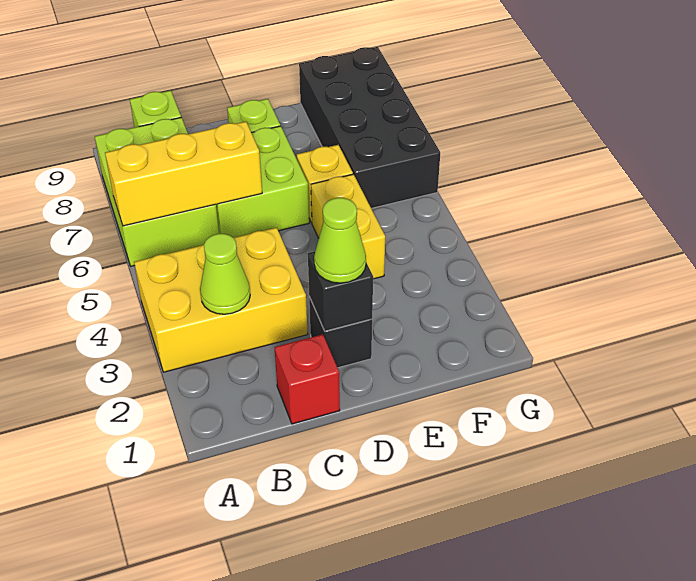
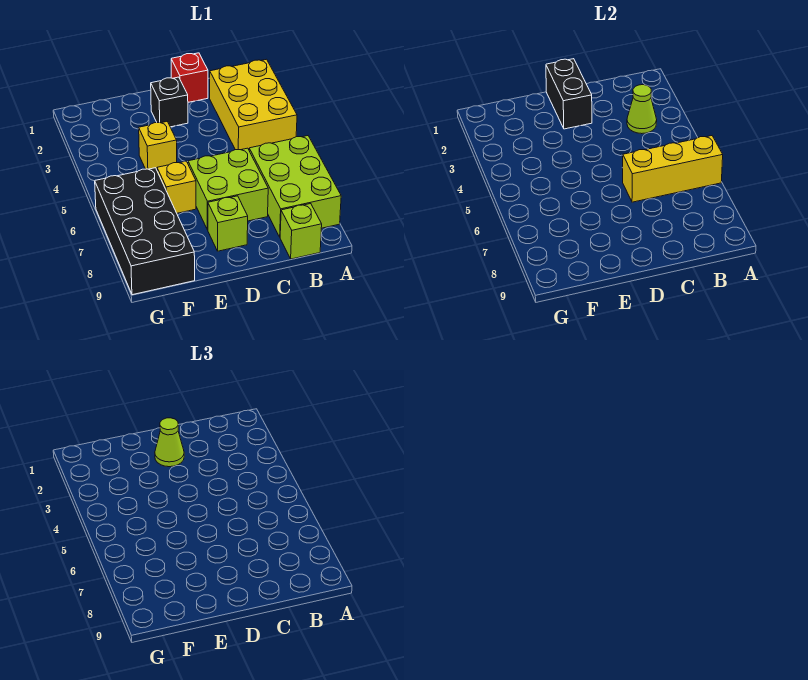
yellow brick A3:C4 level 1 -> yellow brick A2:B4 level 1
black brick D2 level 2 -> black brick D1:D2 level 2
yellow brick E4:E5 level 1 -> yellow brick E4 level 1

